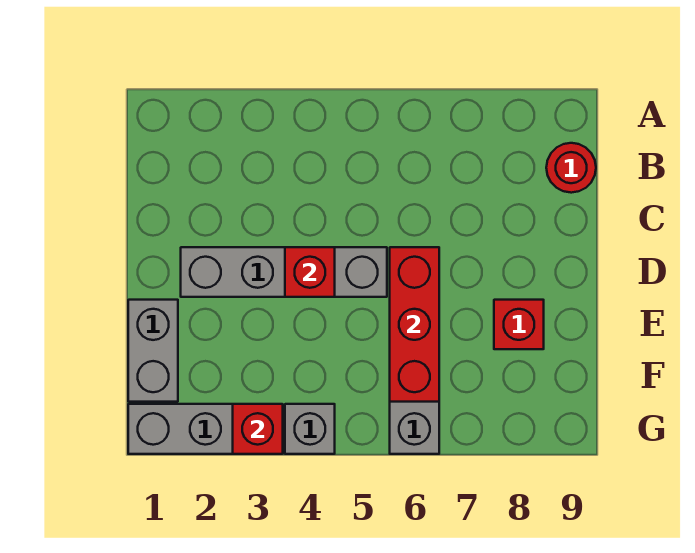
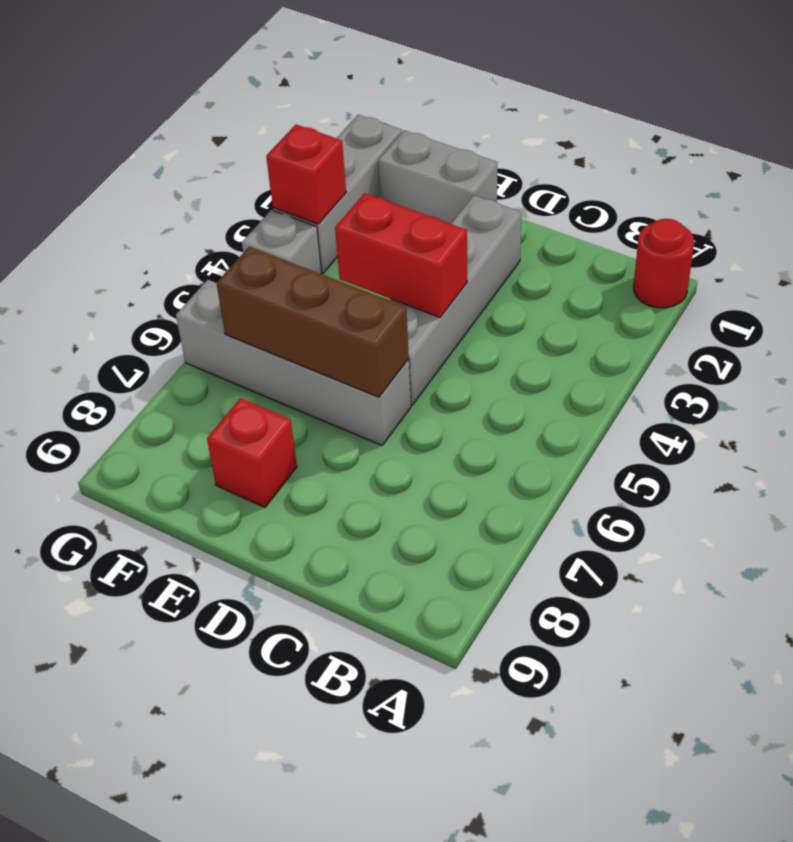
red round brick B9 level 1 -> red round brick A1 level 1
red brick D4 level 2 -> red brick D4:E4 level 2
red brick D6:F6 level 2 -> brown brick D6:F6 level 2

